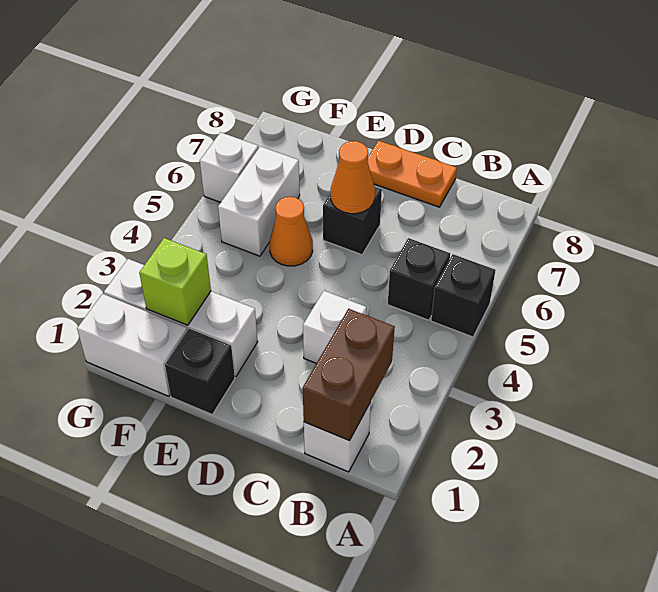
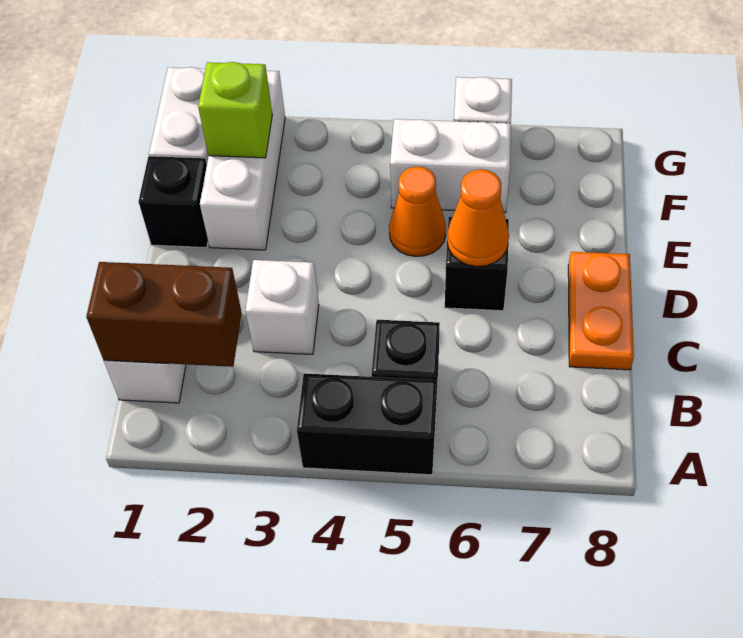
black brick A5 level 1 -> black brick A4:A5 level 1

